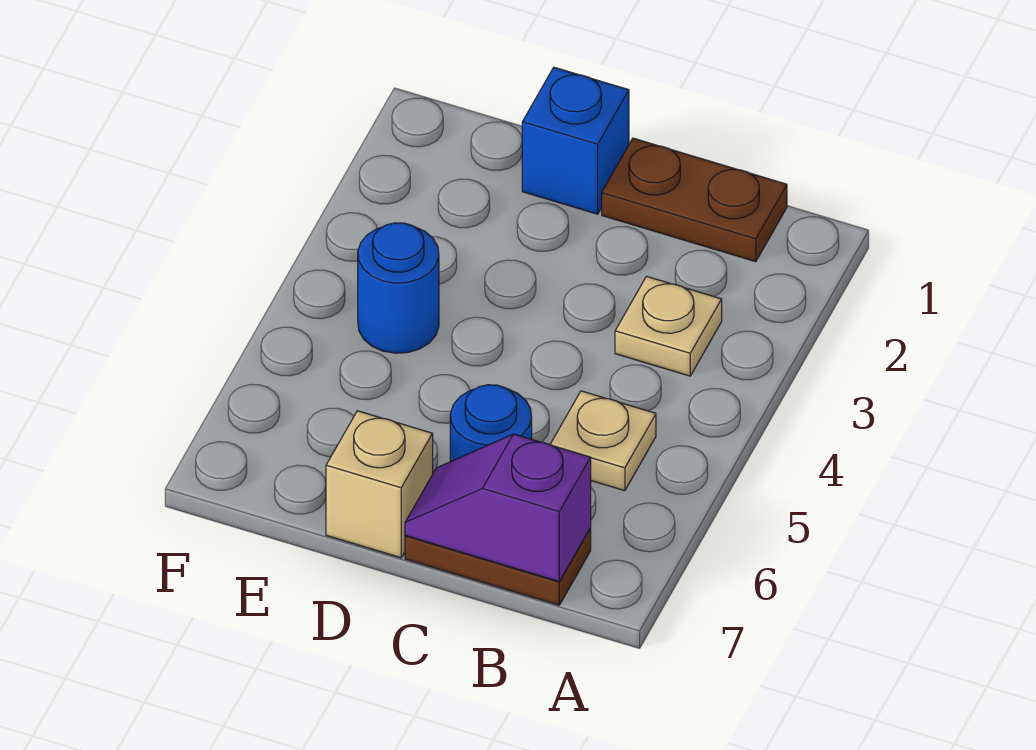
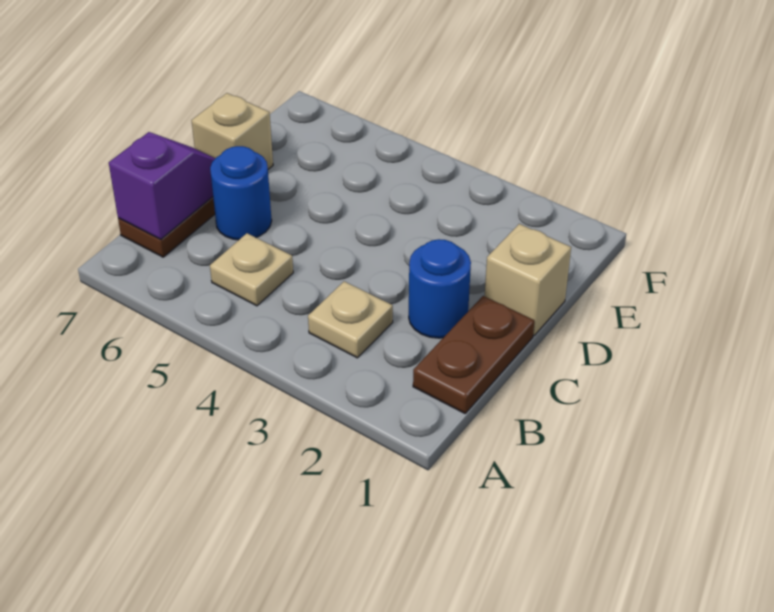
blue brick D1 level 1 -> tan brick D1 level 1
blue round brick E4 level 1 -> blue round brick C2 level 1

